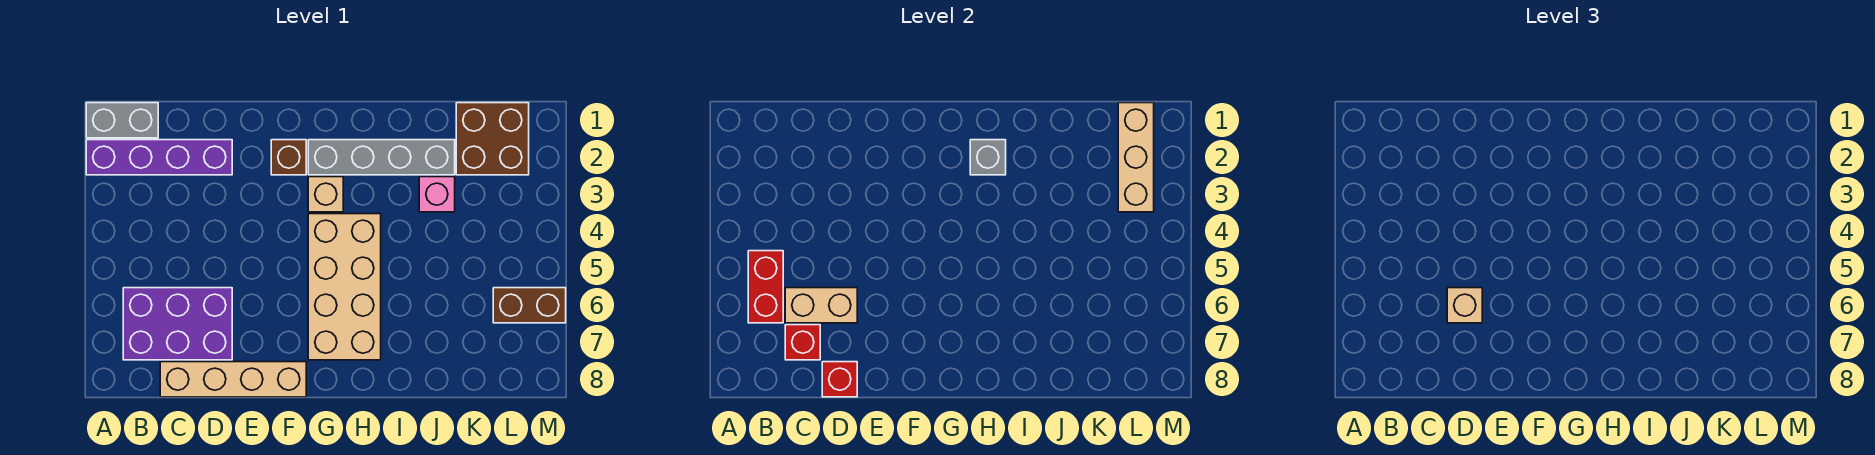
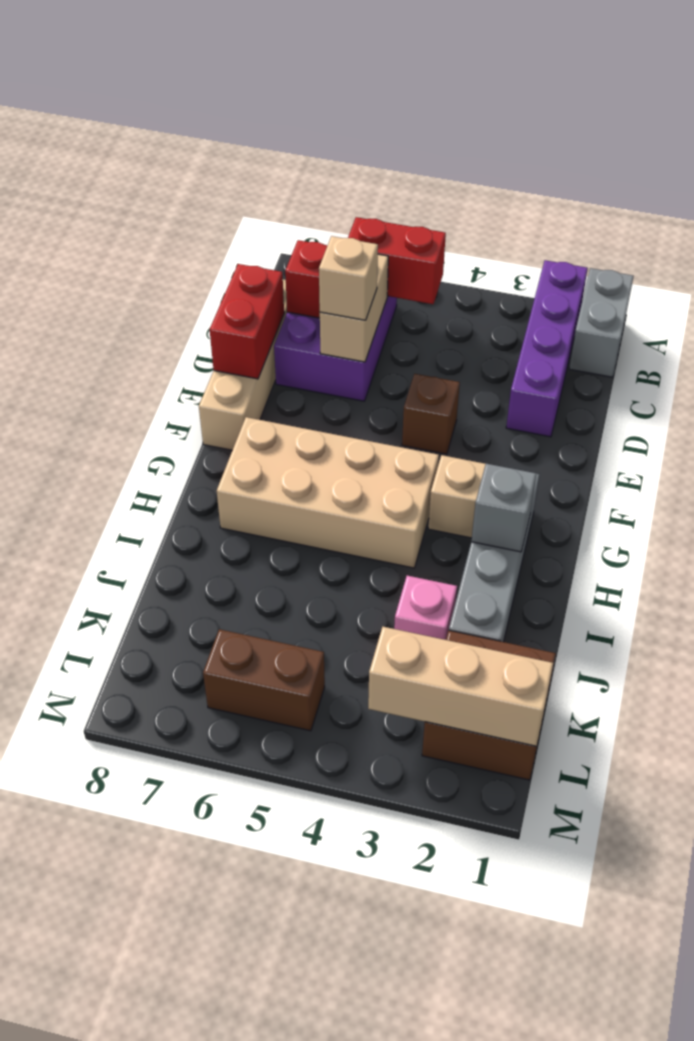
red brick D8 level 2 -> red brick D8:E8 level 2
brown brick F2 level 1 -> brown brick E4 level 1
brown brick L6:M6 level 1 -> brown brick L5:L6 level 1

